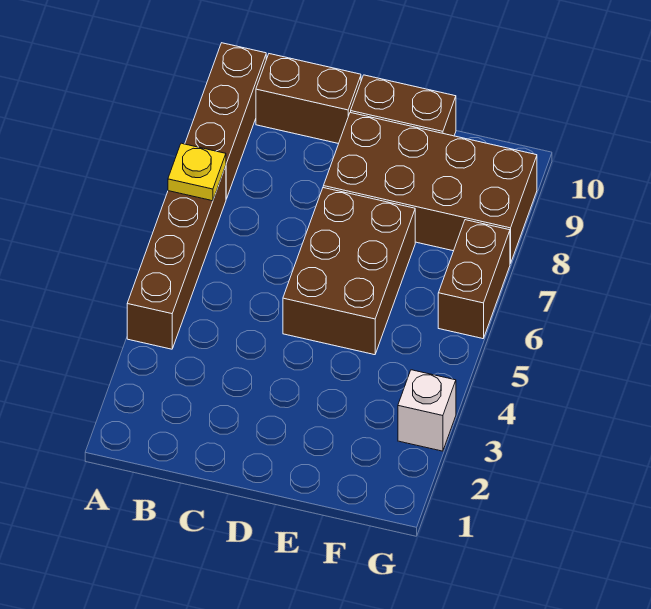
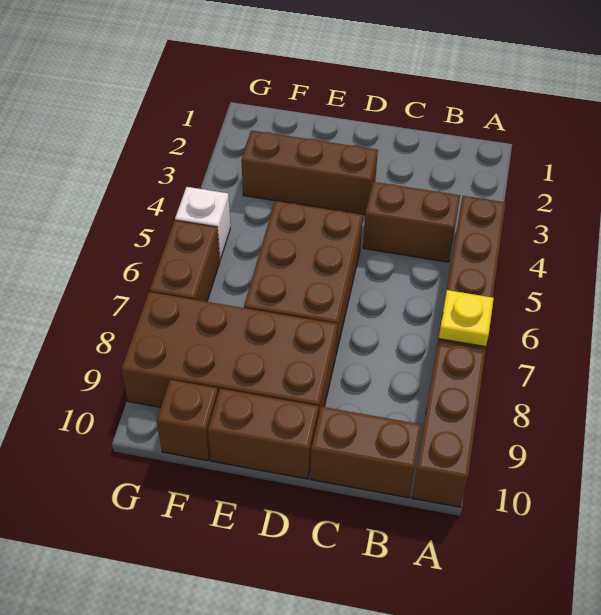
none -> brown brick B4:C4 level 1
none -> brown brick D3:F3 level 1
none -> brown brick F10 level 1
white brick G3 level 1 -> white brick G5 level 1

